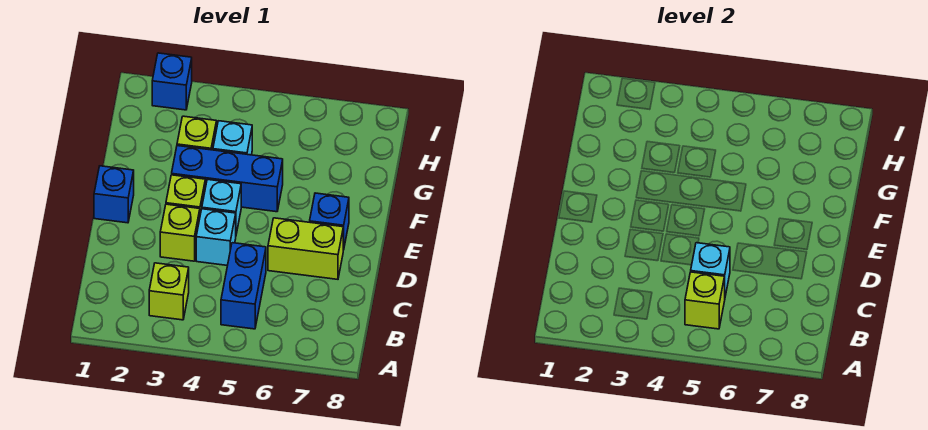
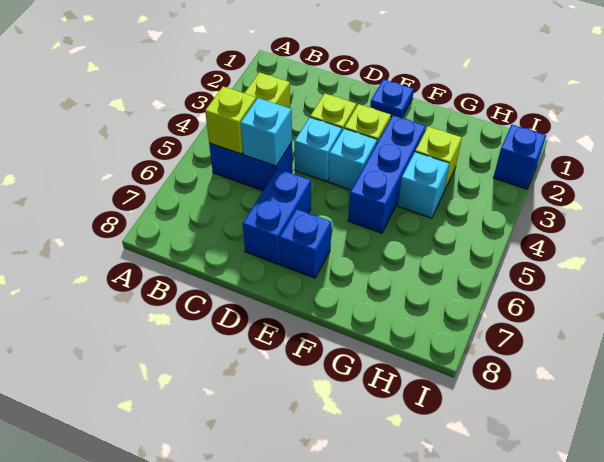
lime brick D6:D7 level 1 -> blue brick D6:D7 level 1
blue brick E1 level 1 -> blue plate E1 level 1

